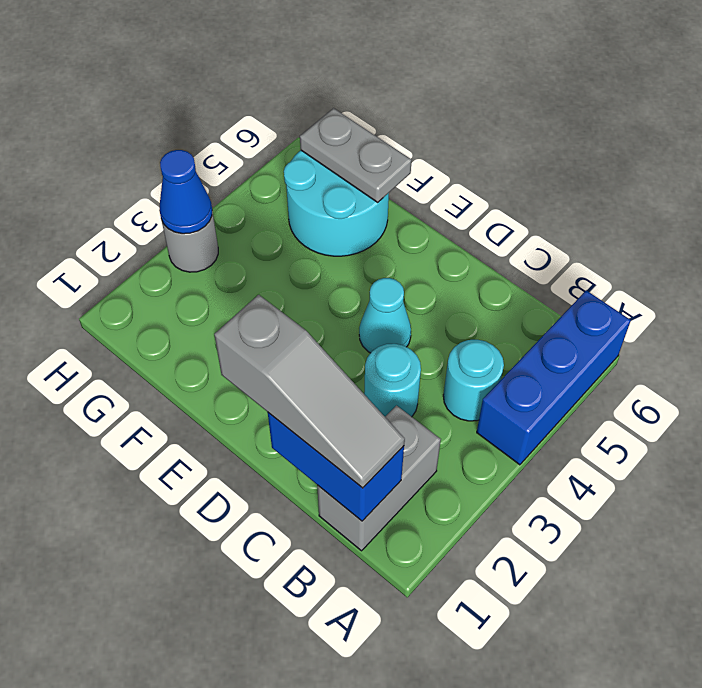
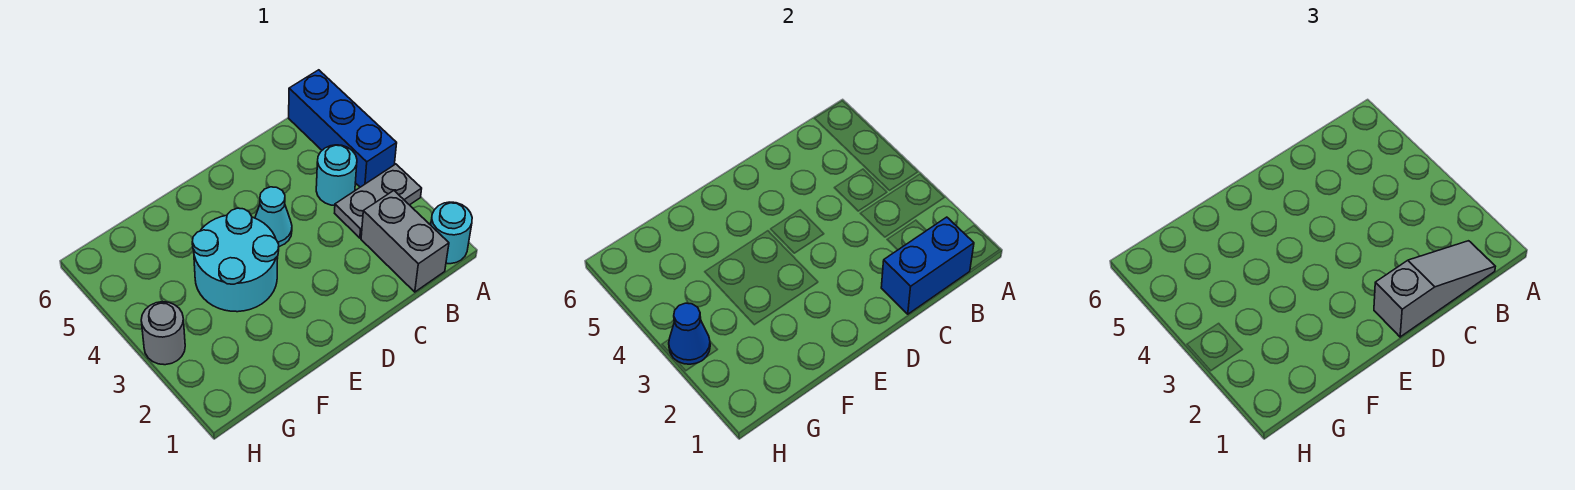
cyan round brick C3 level 1 -> cyan round brick A1 level 1
cyan round brick F5:G6 level 1 -> cyan round brick E3:F4 level 1
grey plate F6:G6 level 2 -> grey plate A3:B3 level 1

